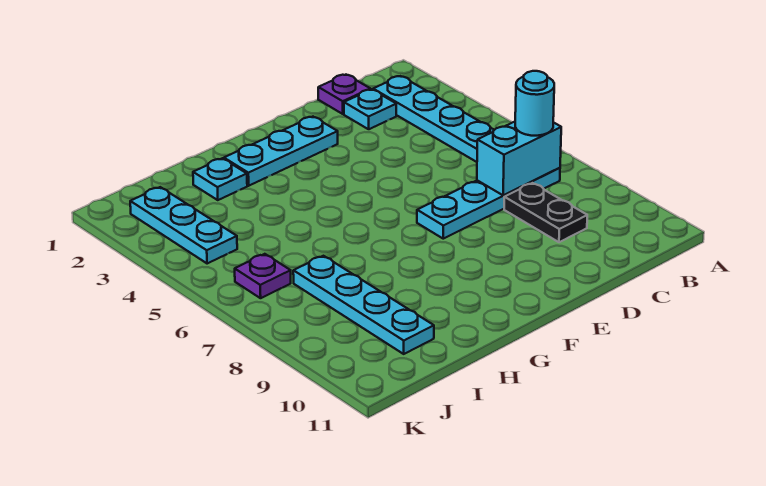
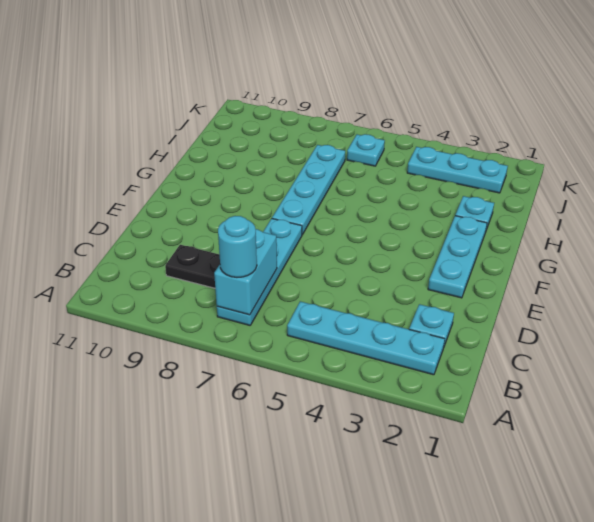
purple plate C1 level 1 -> none
cyan plate I7:I10 level 1 -> cyan plate F7:I7 level 1
purple plate J6 level 1 -> cyan plate J6 level 1

